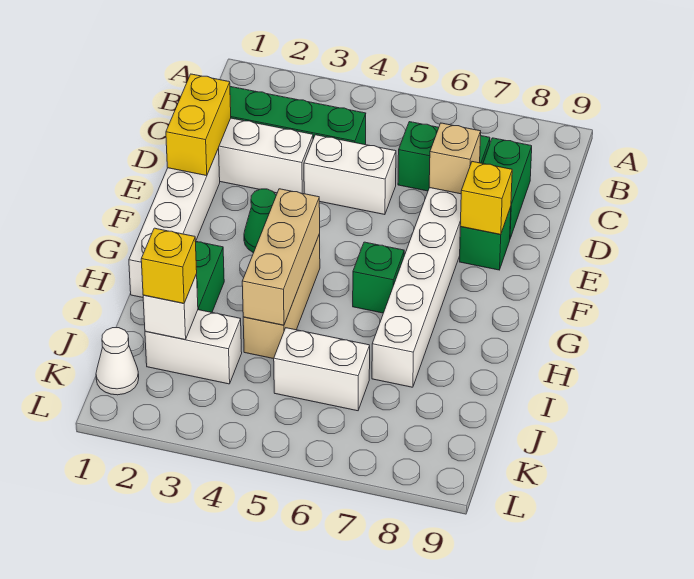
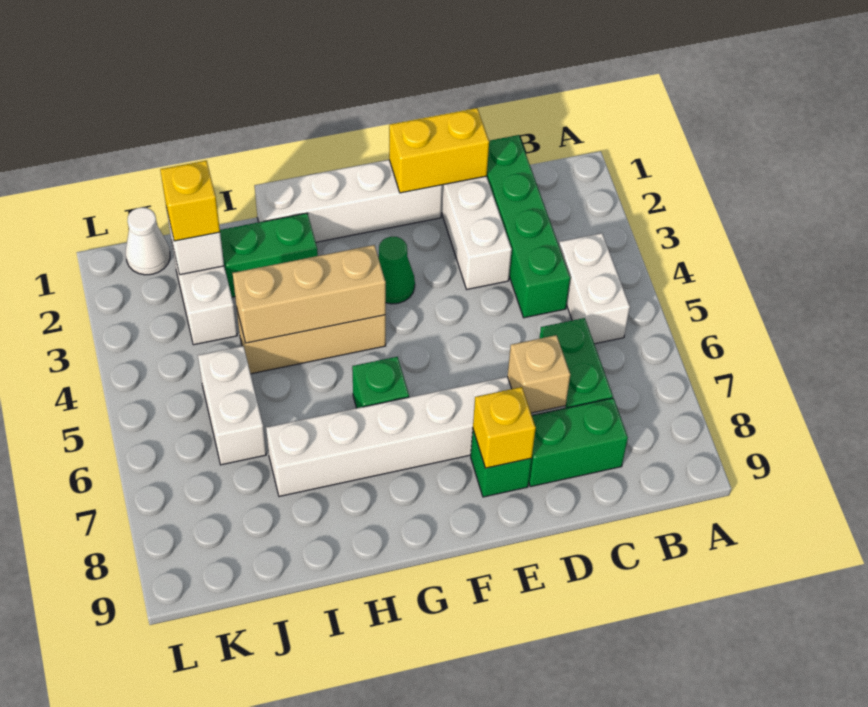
white brick D4:D5 level 1 -> white brick B4:B5 level 1

